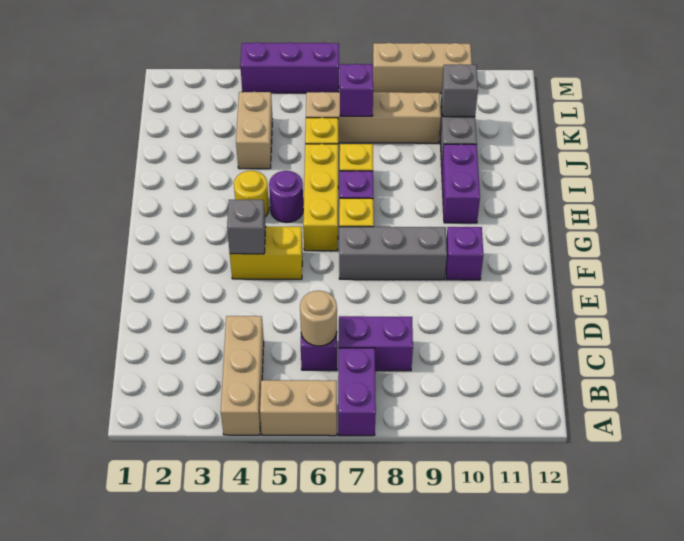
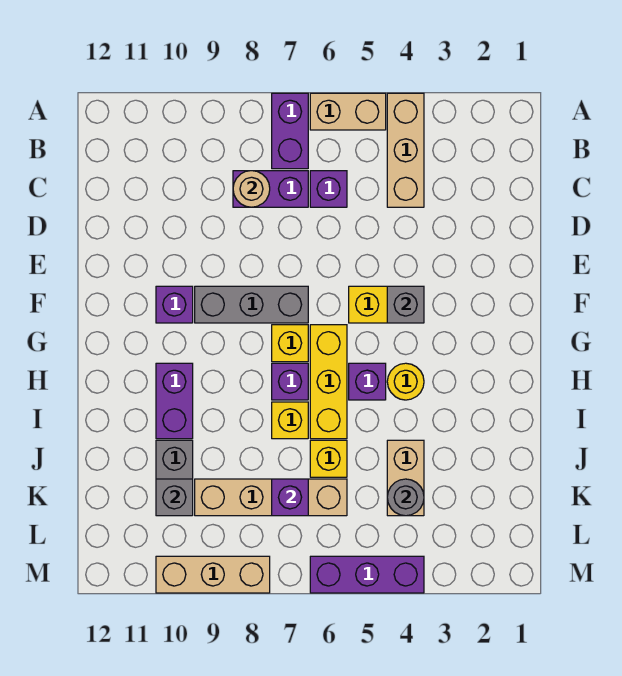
tan round brick C6 level 2 -> tan round brick C8 level 2
purple round brick H5 level 1 -> purple brick H5 level 1
none -> grey round brick K4 level 2

